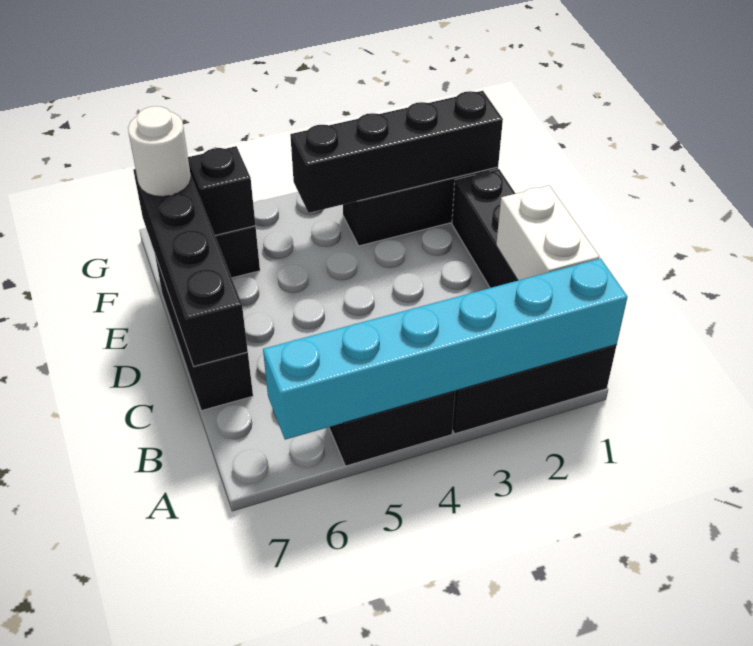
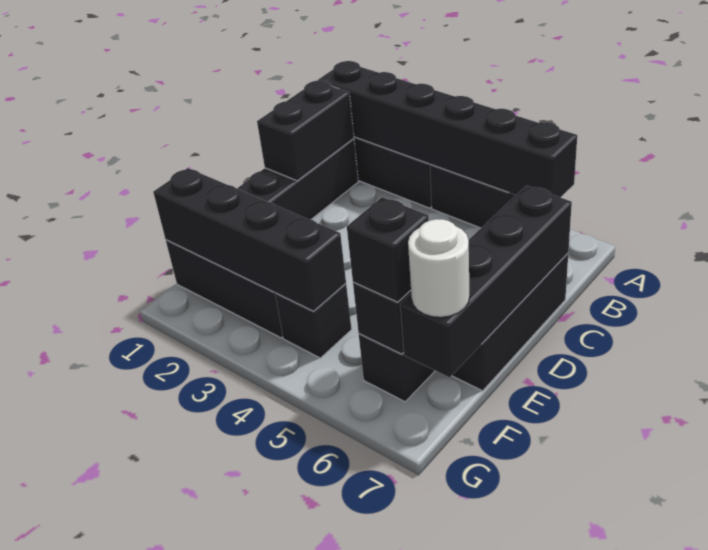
cyan brick A1:A6 level 2 -> black brick A1:A6 level 2
white brick B1:C1 level 2 -> black brick B1:C1 level 2
none -> black brick F4 level 1
none -> black brick F6 level 3

